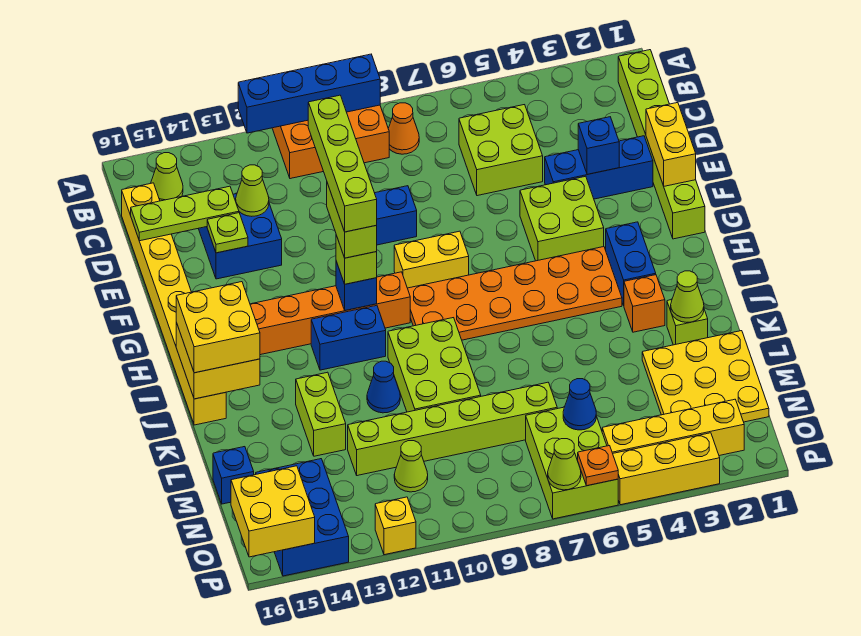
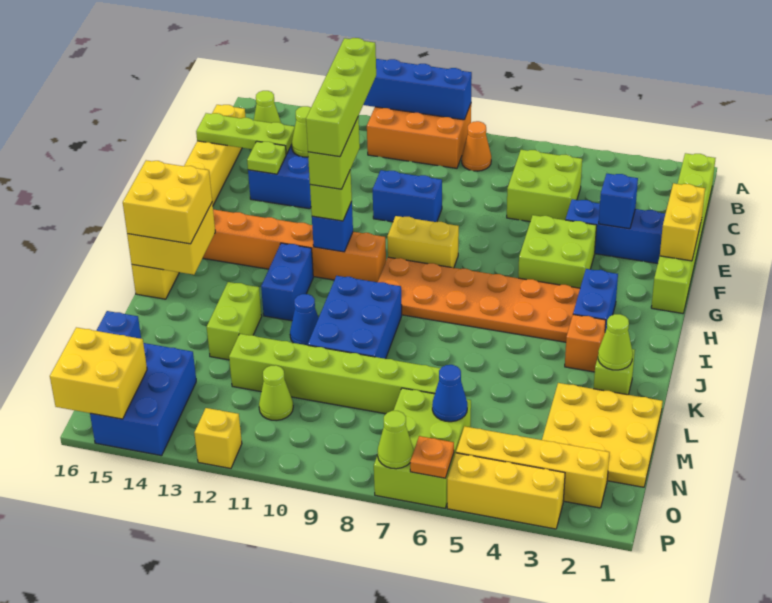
blue brick I11:I12 level 1 -> blue brick I12:J12 level 1
lime brick J9:L10 level 1 -> blue brick J9:L10 level 1

